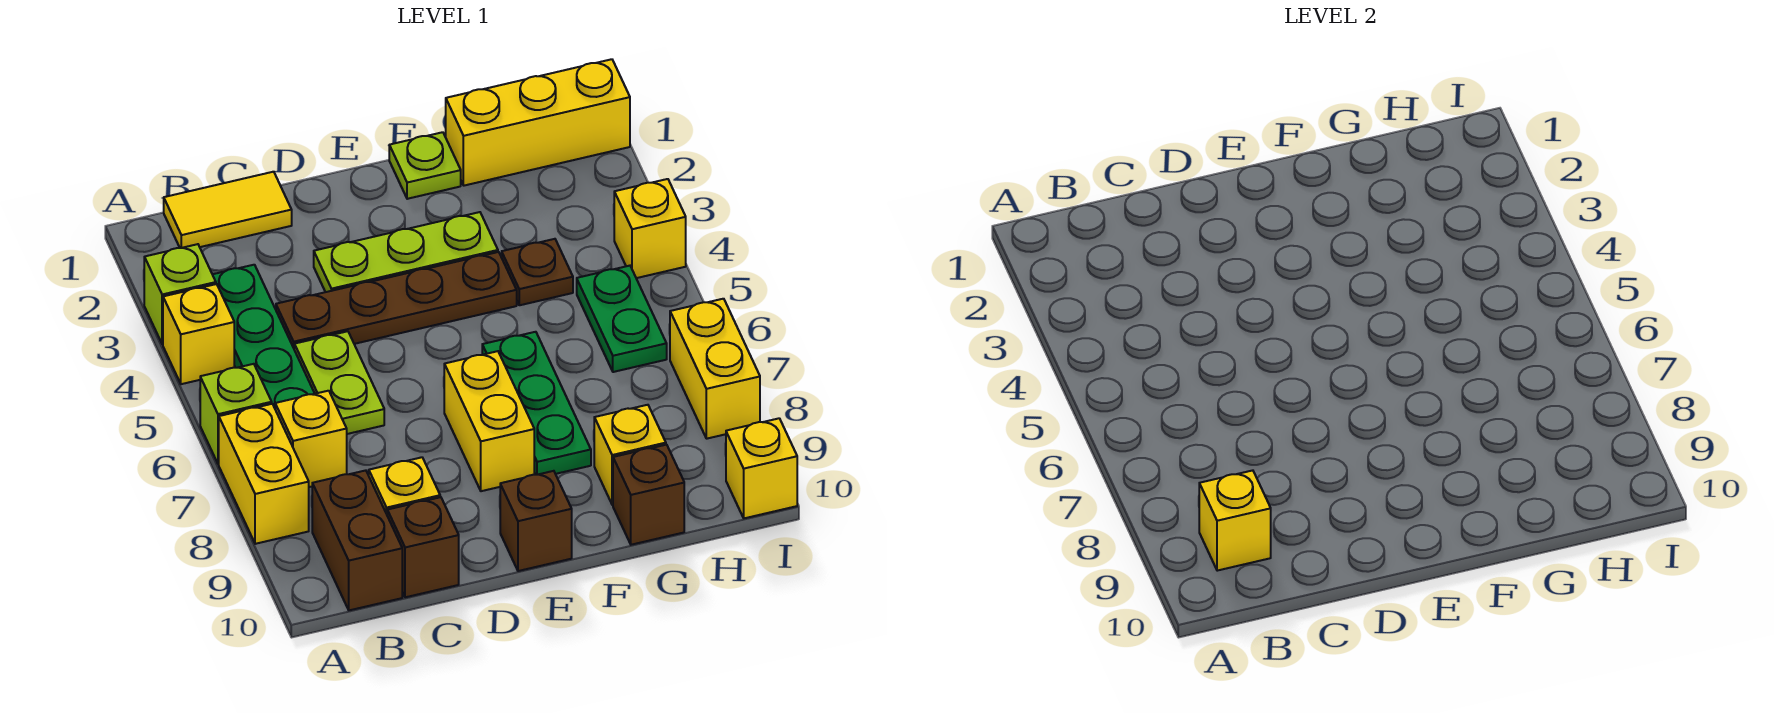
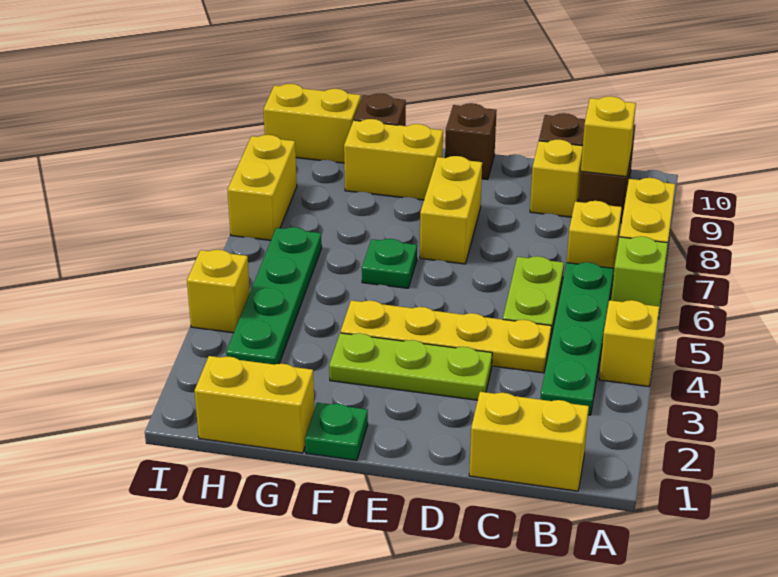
lime brick A3 level 1 -> none
yellow tile B1:C1 level 1 -> yellow brick B1:C1 level 1
brown plate C4:F4 level 1 -> yellow plate C4:F4 level 1
lime plate F1 level 1 -> green plate F1 level 1
green plate F6:F8 level 1 -> green plate F6 level 1
yellow brick G1:I1 level 1 -> yellow brick G1:H1 level 1
brown plate G4 level 1 -> none
yellow brick G9 level 1 -> yellow brick F9:G9 level 1
green plate H5:H6 level 1 -> green plate H3:H6 level 1
yellow brick I10 level 1 -> yellow brick H10:I10 level 1

